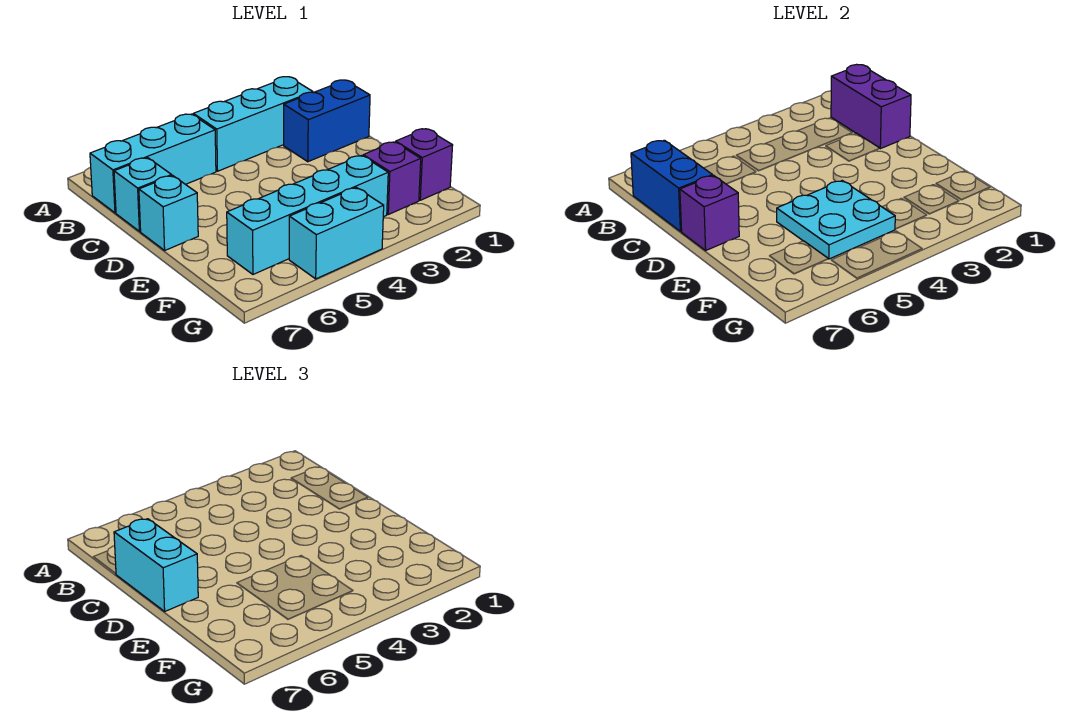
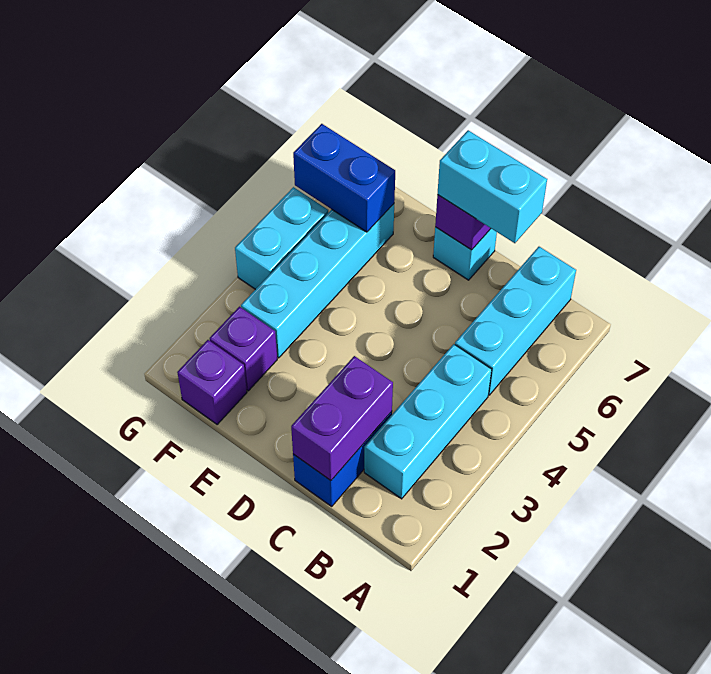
purple brick B1:C1 level 2 -> purple brick C1:C2 level 2
blue brick B7:C7 level 2 -> blue brick F6:G6 level 2
cyan brick C7 level 1 -> none
cyan plate E4:F5 level 2 -> none

